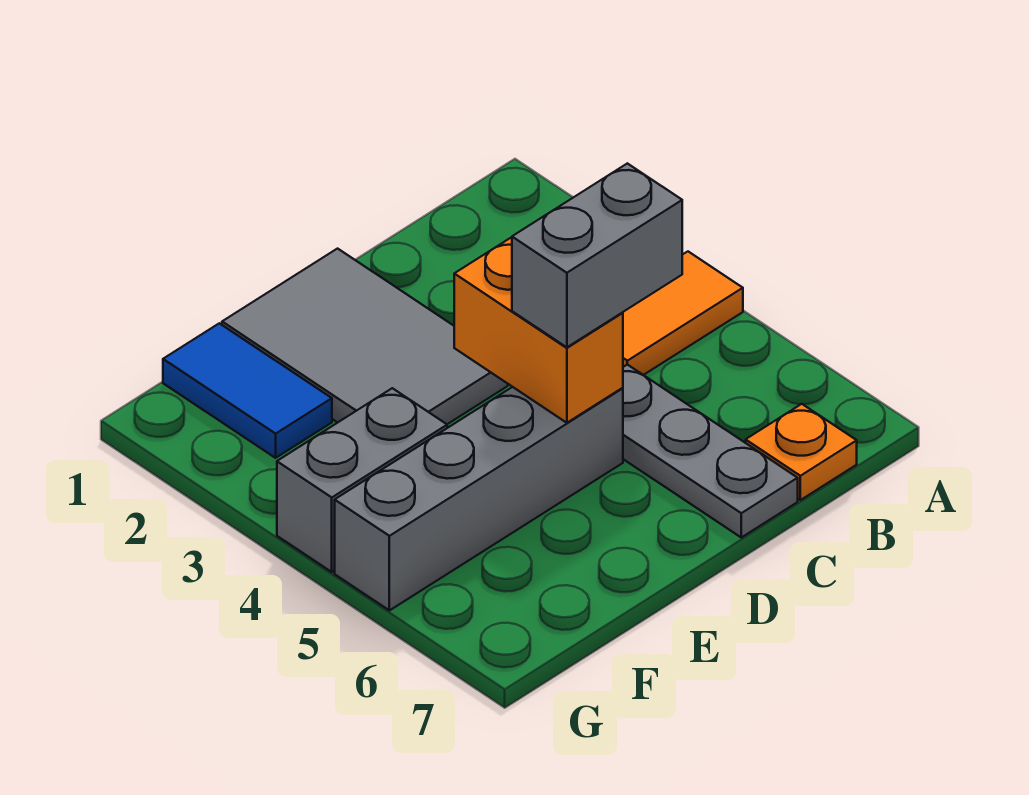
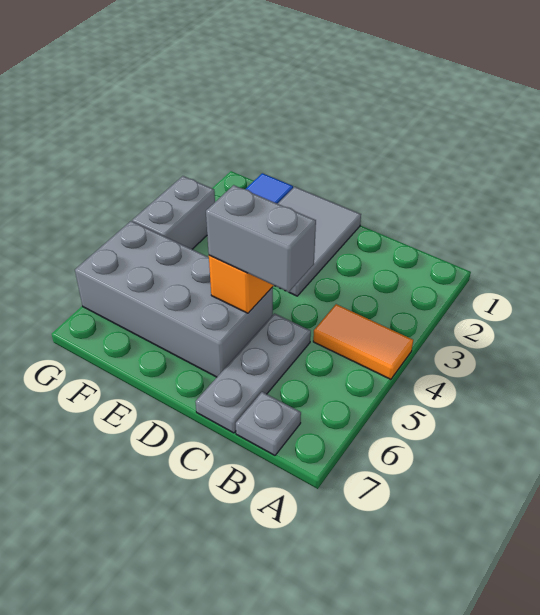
orange plate B7 level 1 -> grey plate B7 level 1
grey brick D5:G5 level 1 -> grey brick D5:G6 level 1
grey brick F4:G4 level 1 -> grey brick G3:G4 level 1

